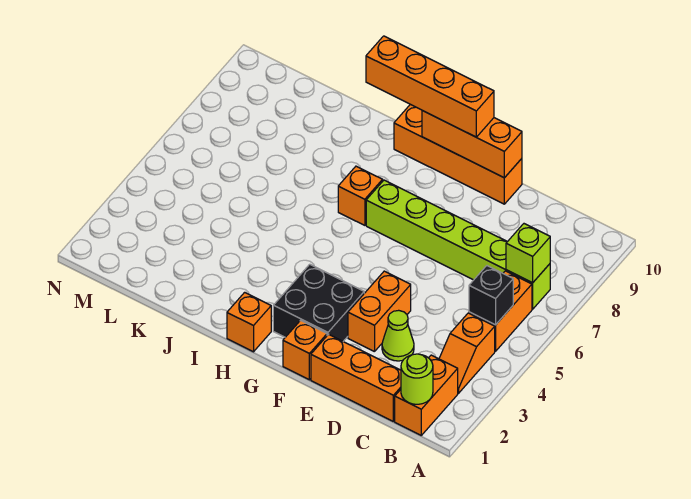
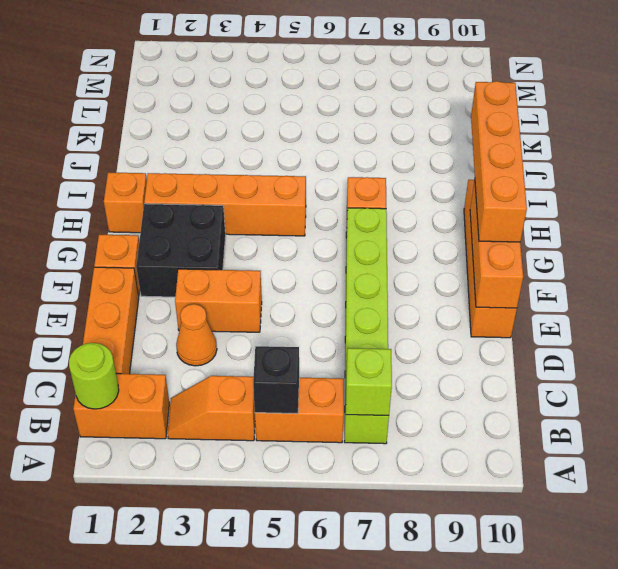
lime cone D3 level 1 -> orange cone D3 level 1
none -> orange brick H2:H5 level 1

